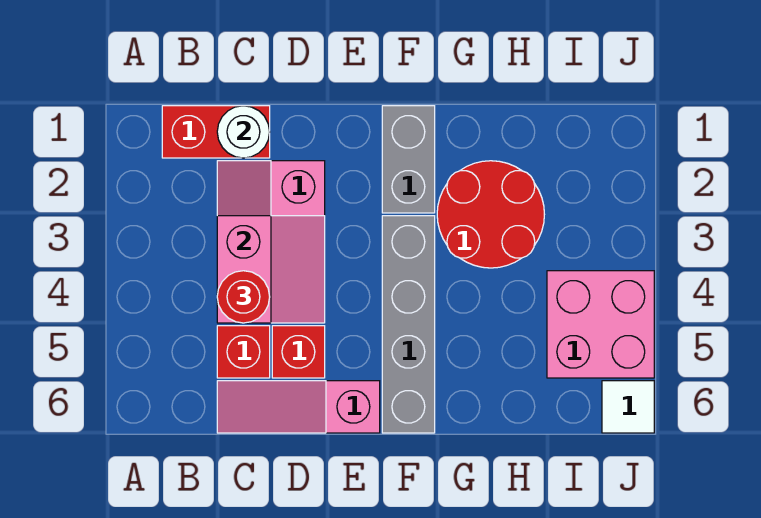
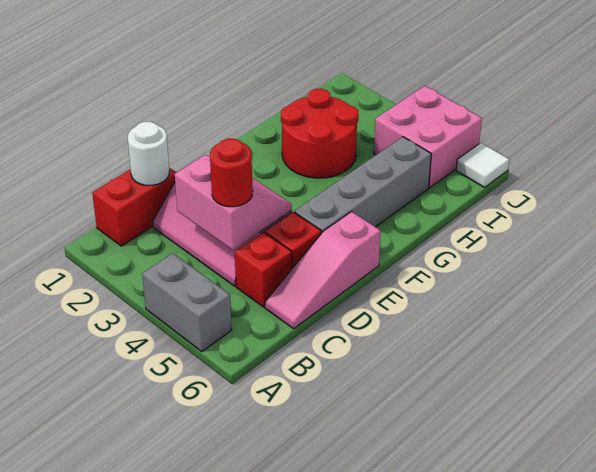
grey brick F1:F2 level 1 -> grey brick A4:A5 level 1
grey brick F3:F6 level 1 -> grey brick E5:H5 level 1

